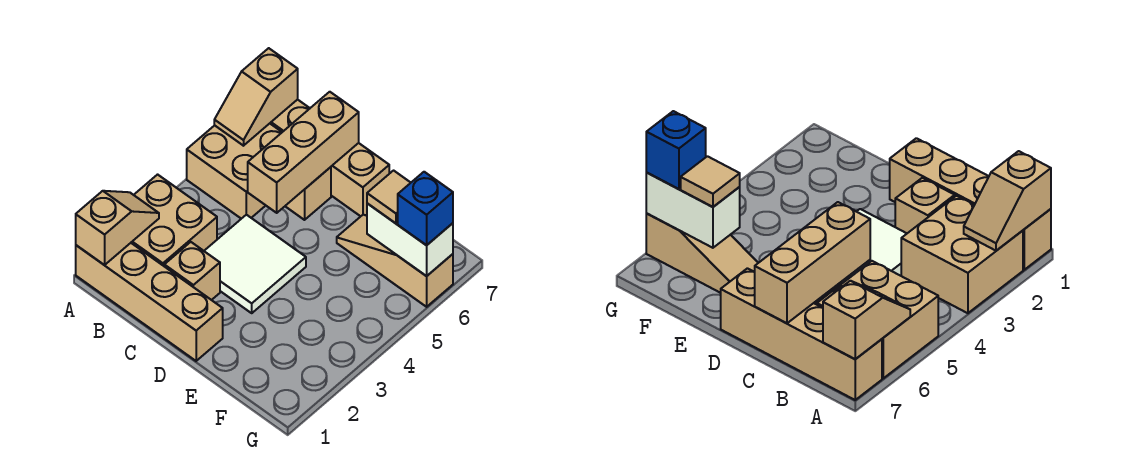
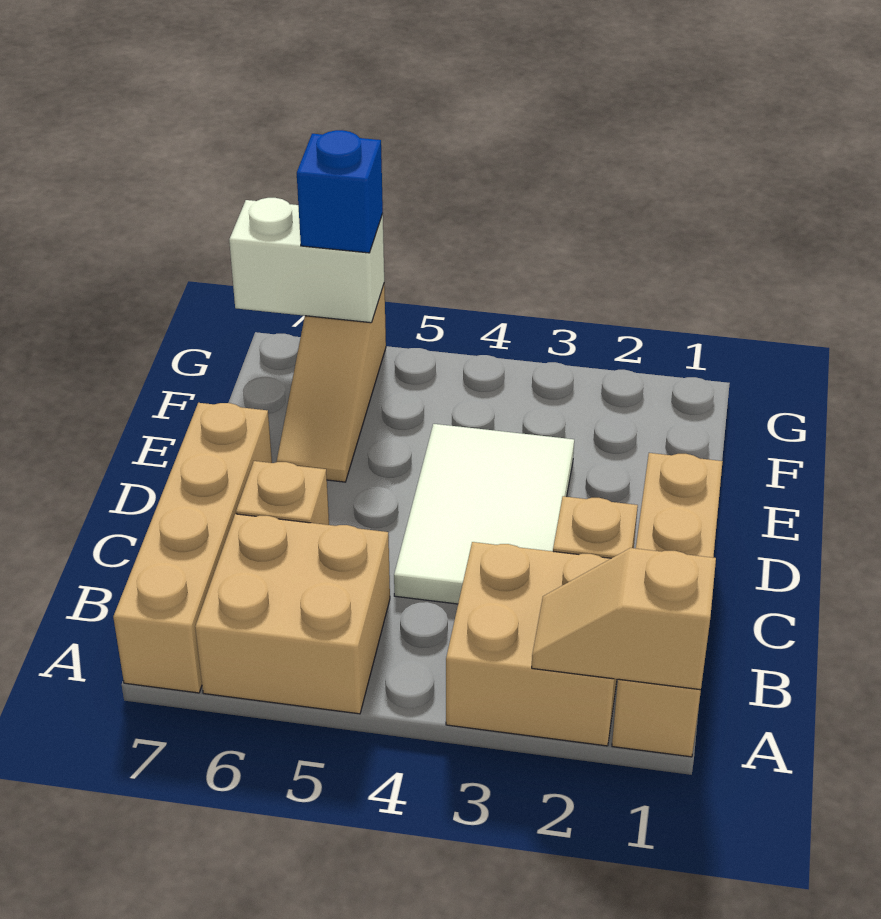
tan slope A6:A7 level 2 top 7 -> none
white tile C3:D4 level 1 -> white tile C3:E4 level 1
tan brick C5:C7 level 2 -> none
white brick F6:G6 level 2 -> white brick G6:G7 level 2
tan tile F6 level 3 -> none

